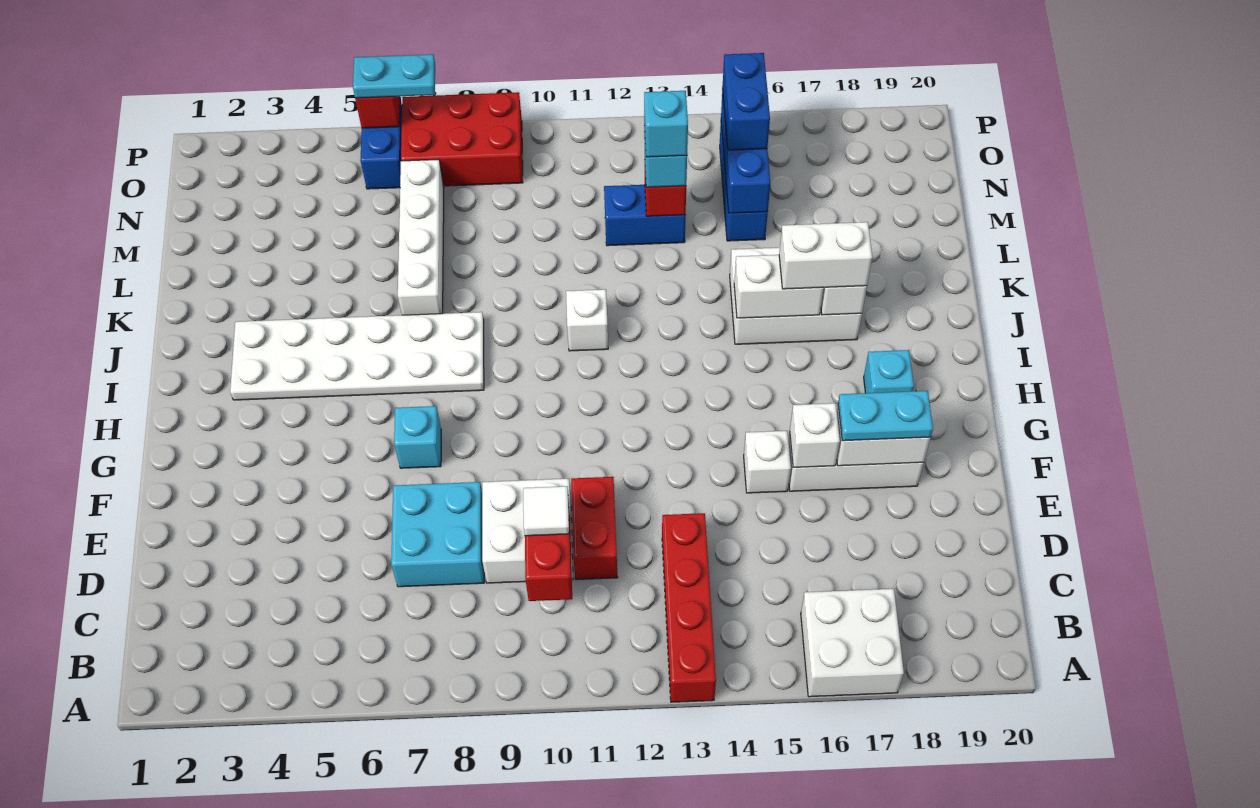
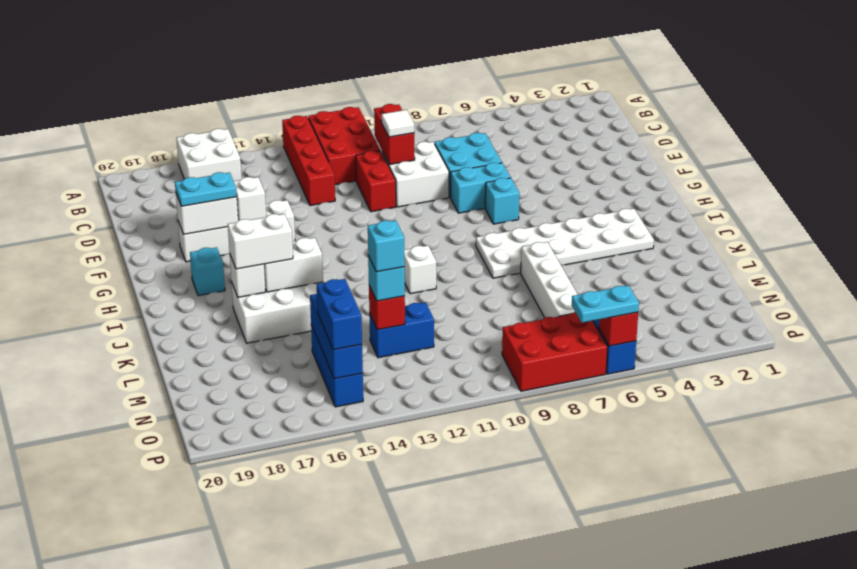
none -> red brick A11:C12 level 1
none -> cyan brick F7:F8 level 1

